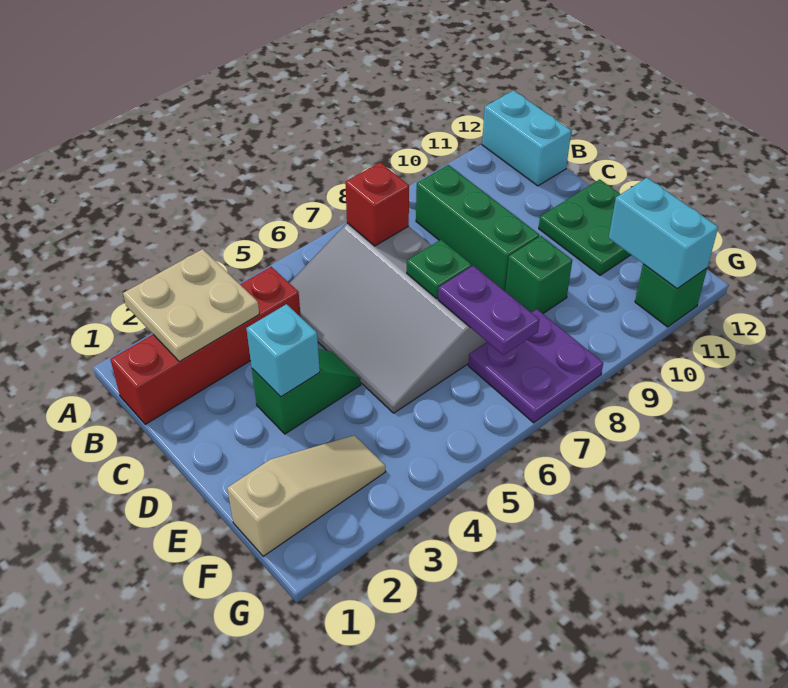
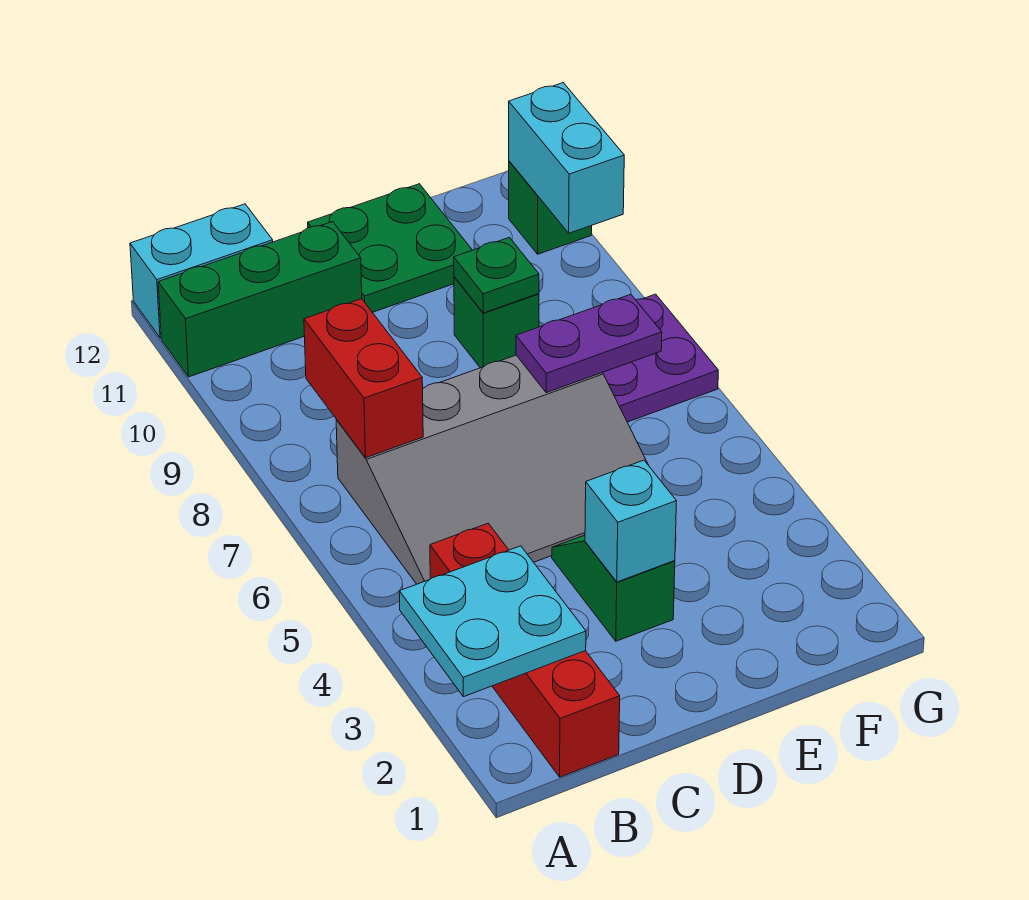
tan plate A2:B3 level 2 -> cyan plate A2:B3 level 2
red brick B7 level 2 -> red brick B7:B8 level 2
green brick B9:D9 level 1 -> green brick A11:C11 level 1
green plate D7 level 2 -> green plate E9 level 2
tan slope F1:F3 level 1 top 1 -> none
cyan brick F11:G11 level 2 -> cyan brick G10:G11 level 2

